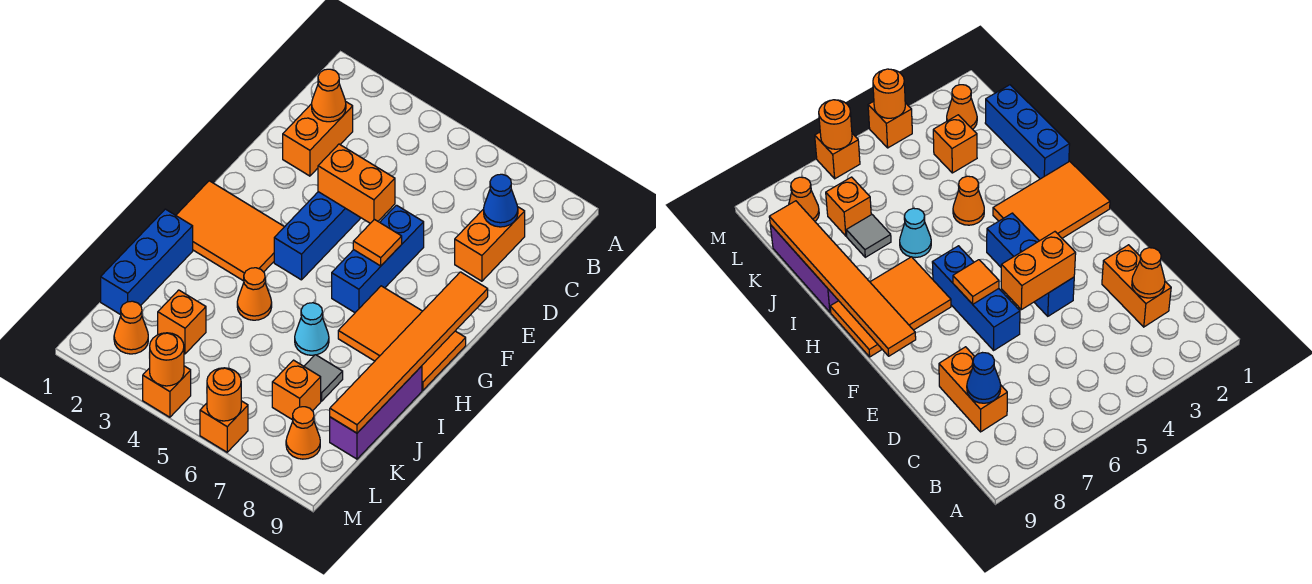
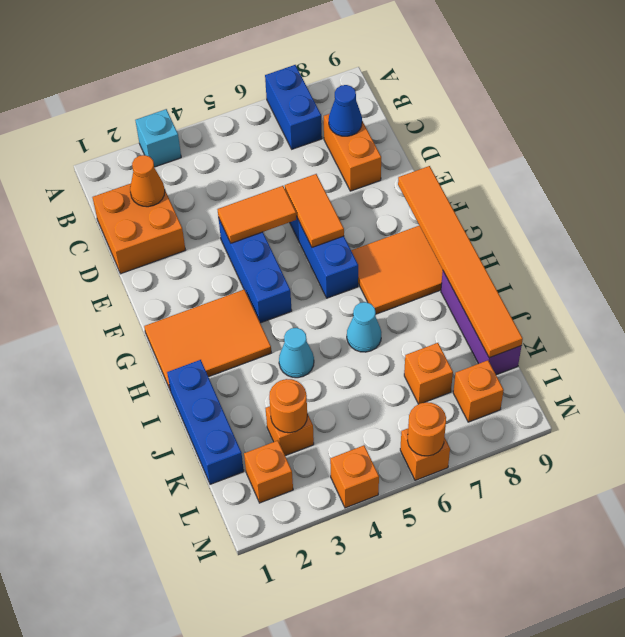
none -> cyan brick A3 level 1
none -> blue brick A7:B7 level 1
orange brick C2:D2 level 1 -> orange brick C1:D2 level 1
orange brick E4:E5 level 2 -> orange tile E4:E5 level 2
orange tile F6 level 2 -> orange tile E6:F6 level 2
orange cone I4 level 1 -> cyan cone I4 level 1
grey tile J7 level 1 -> none
orange cone L2 level 1 -> orange brick L2 level 1
orange cone L8 level 1 -> orange brick L8 level 1
orange round brick M4 level 2 -> orange round brick K3 level 2

